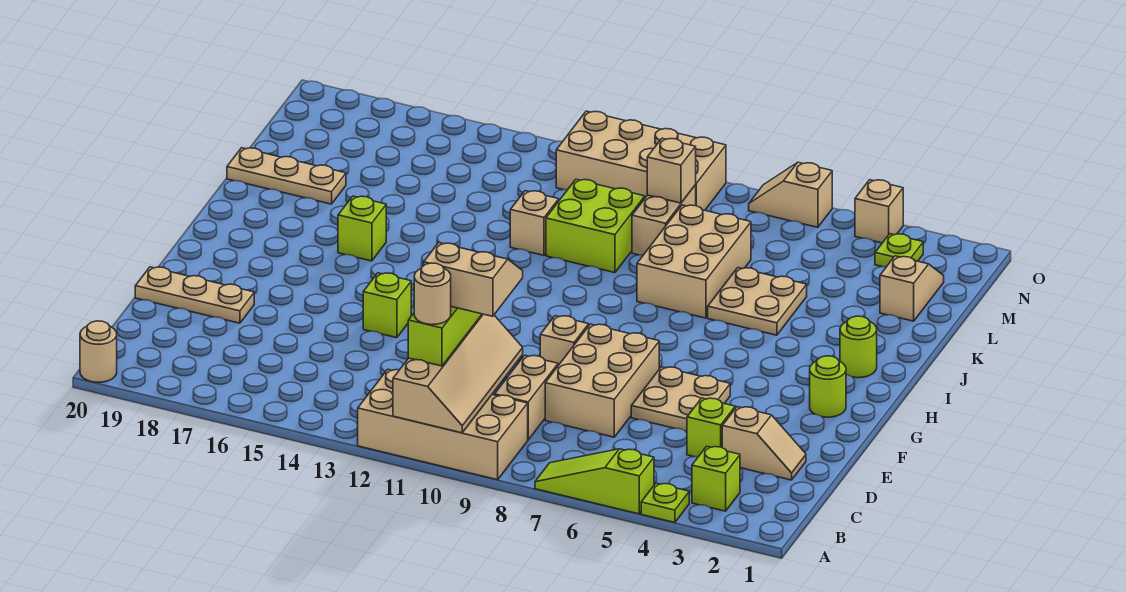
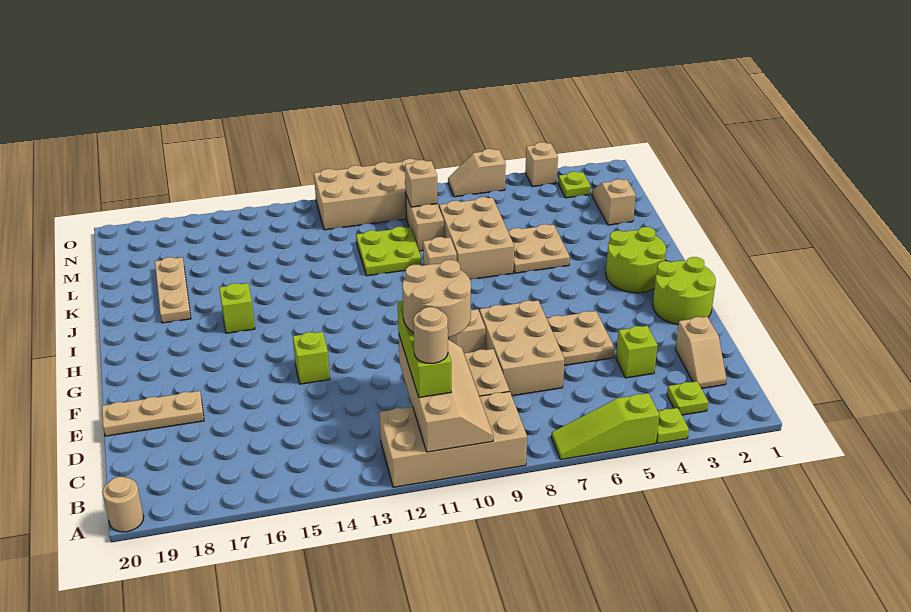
lime brick B3 level 1 -> lime plate B3 level 1
tan slope C10:D11 level 4 top C -> tan round brick C10:D11 level 4
tan slope D2:D3 level 1 top 3 -> tan slope C2:D2 level 1 top D
lime round brick G2 level 1 -> lime round brick F1:G2 level 1
lime round brick I2 level 1 -> lime round brick H2:I3 level 1
lime brick K10:L11 level 1 -> lime plate K10:L11 level 1
tan brick K12 level 1 -> tan brick J9 level 1
tan plate K18:K20 level 1 -> tan plate J18:L18 level 1

